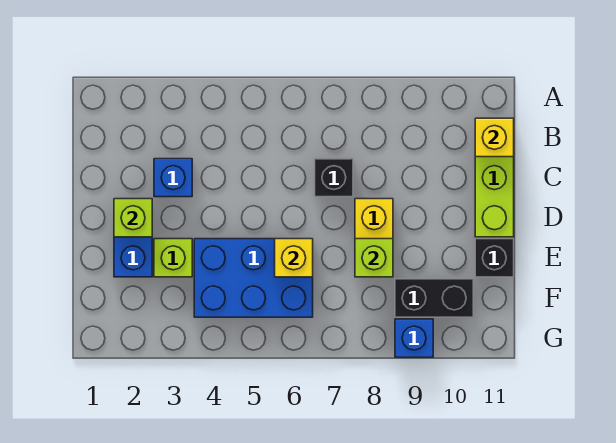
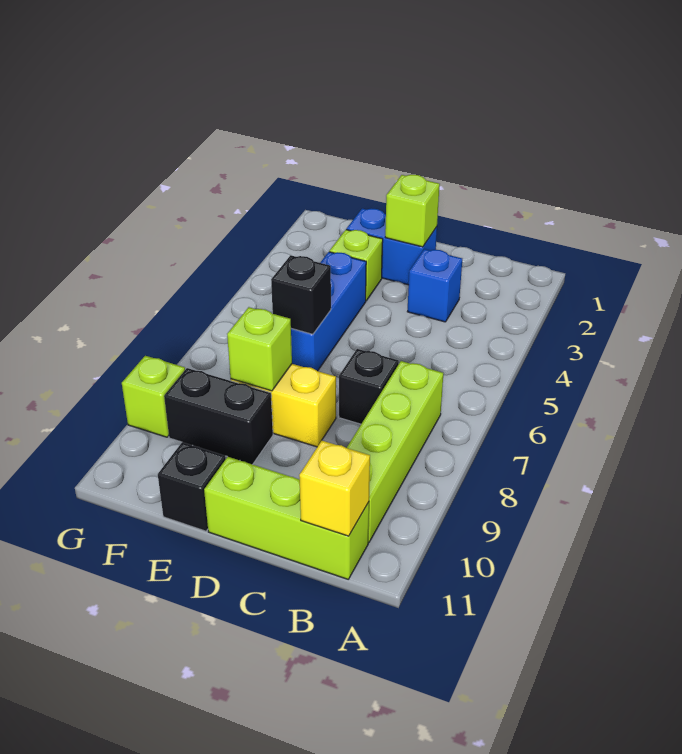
none -> lime brick B7:B10 level 1
blue brick E4:F6 level 1 -> blue brick E4:E6 level 1
yellow brick E6 level 2 -> black brick E6 level 2
black brick F9:F10 level 1 -> black brick E9:F9 level 1
blue brick G9 level 1 -> lime brick G9 level 1

